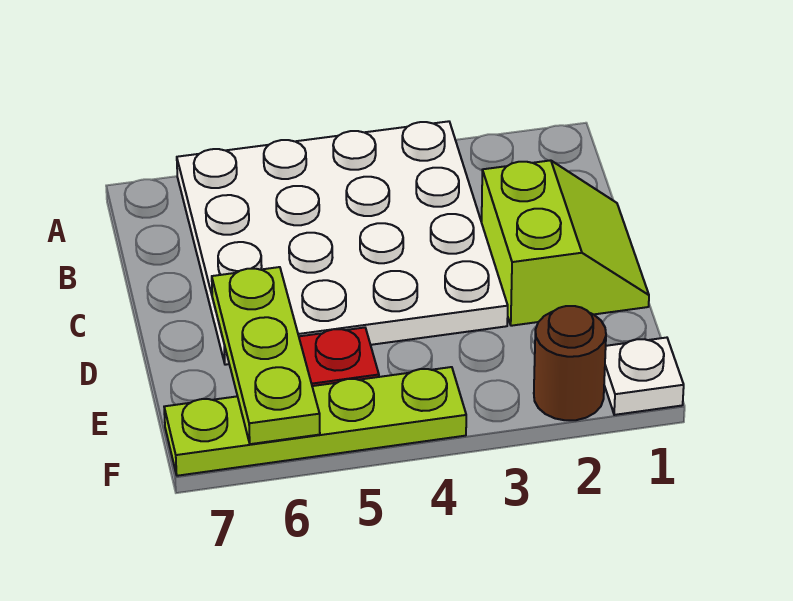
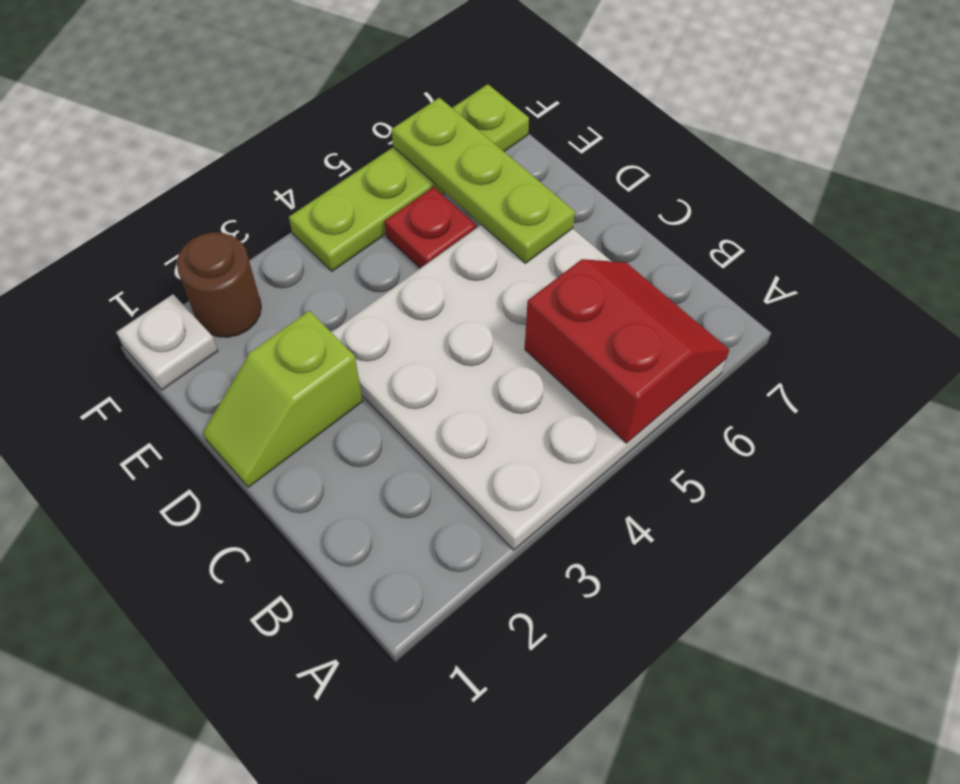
none -> red slope A5:B6 level 2 top 5
lime slope C1:D2 level 1 top 2 -> lime slope D1:D2 level 1 top 2

